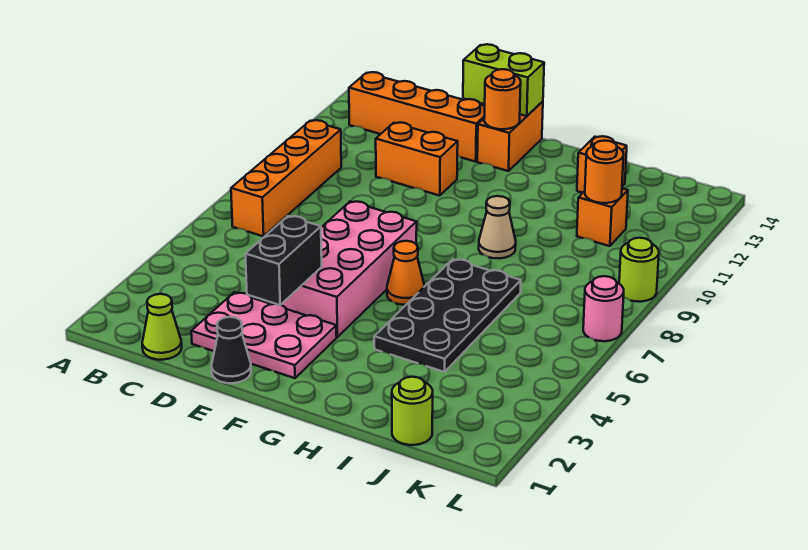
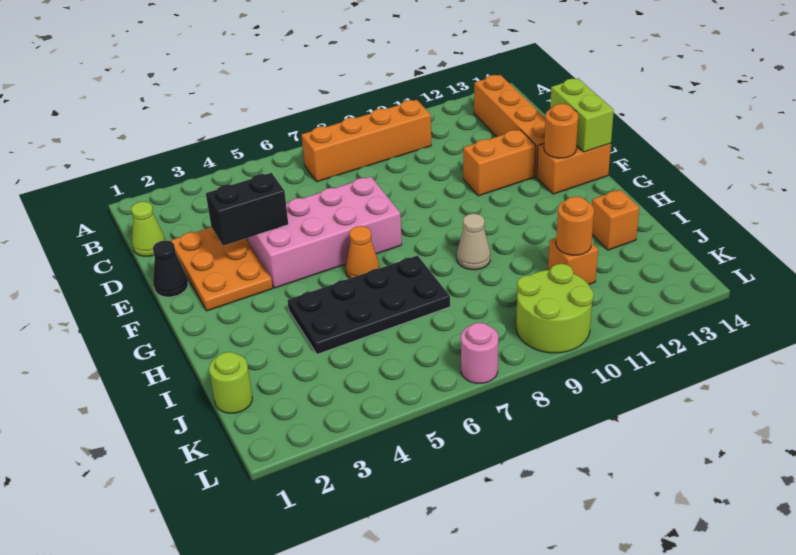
pink plate D2:F3 level 1 -> orange plate D2:F3 level 1
orange brick D11:E11 level 1 -> orange brick E11:E12 level 1
lime round brick L9 level 1 -> lime round brick K9:L10 level 1

